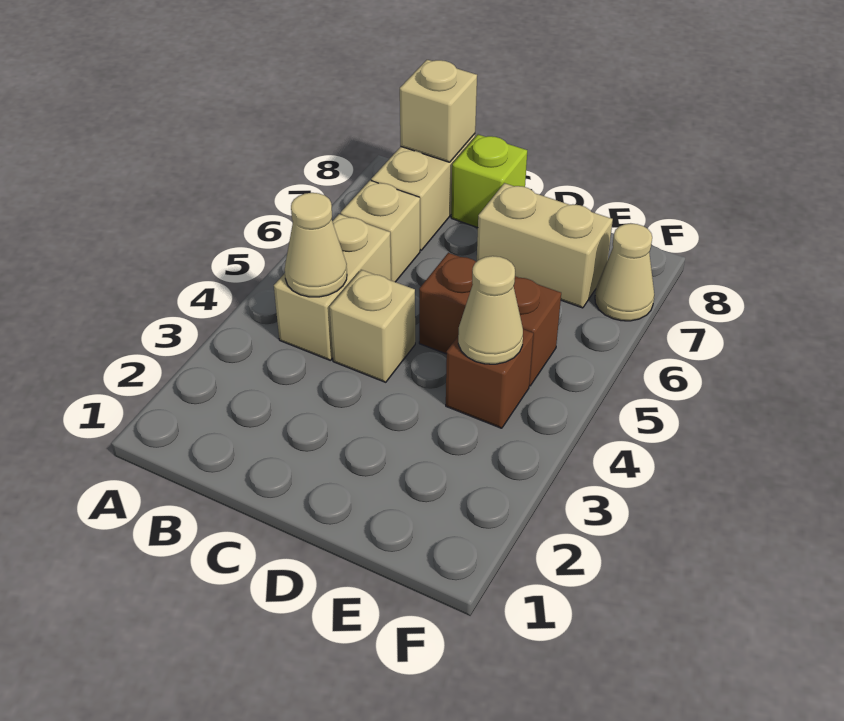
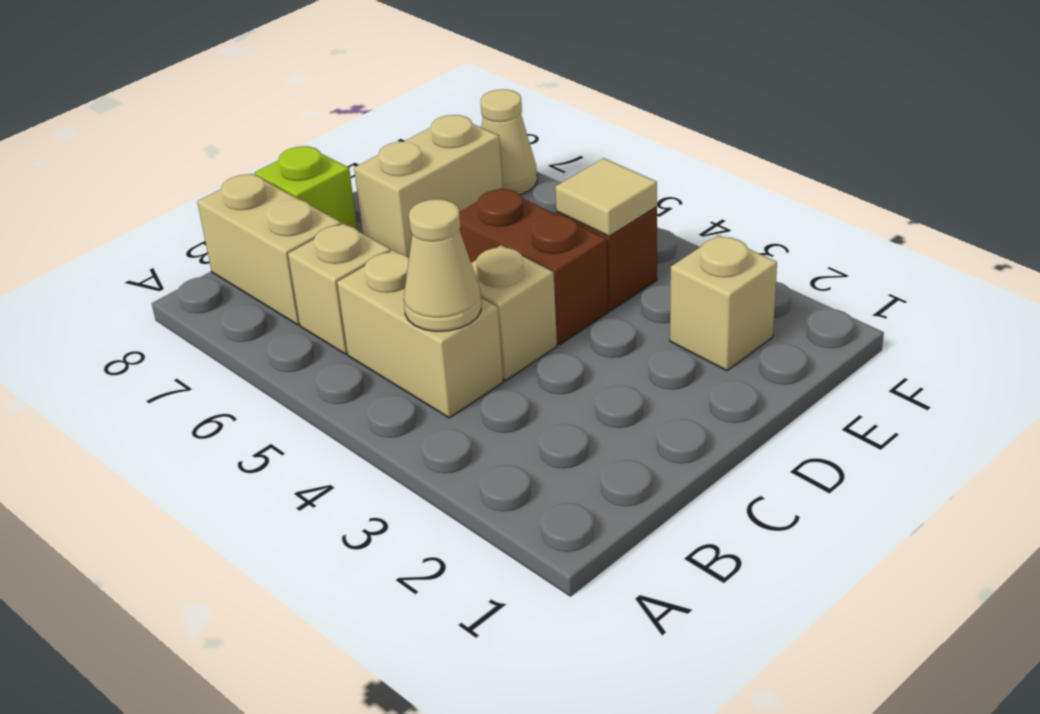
tan brick B8 level 2 -> tan brick E2 level 1
brown brick D5:E5 level 1 -> brown brick D4:D5 level 1
tan cone E4 level 2 -> tan tile E4 level 2

